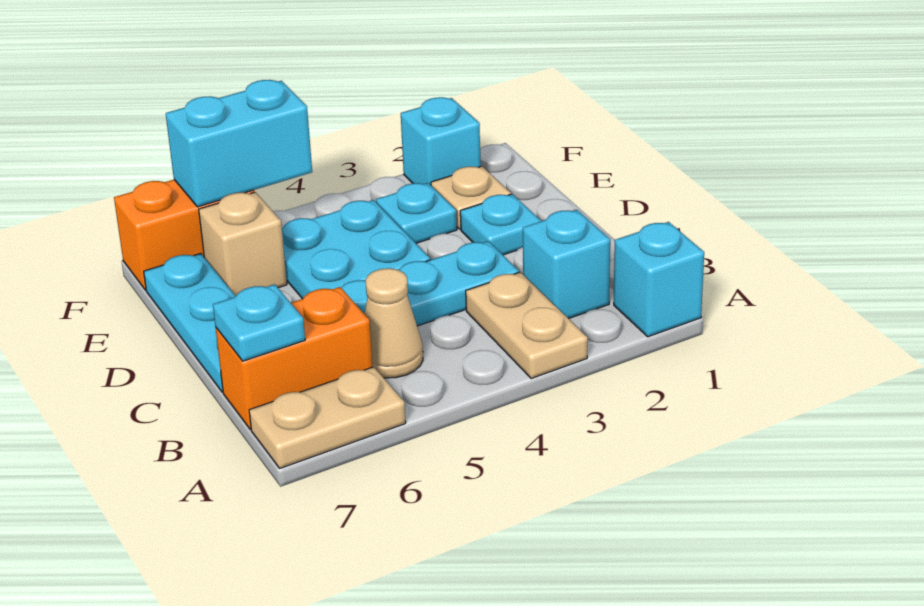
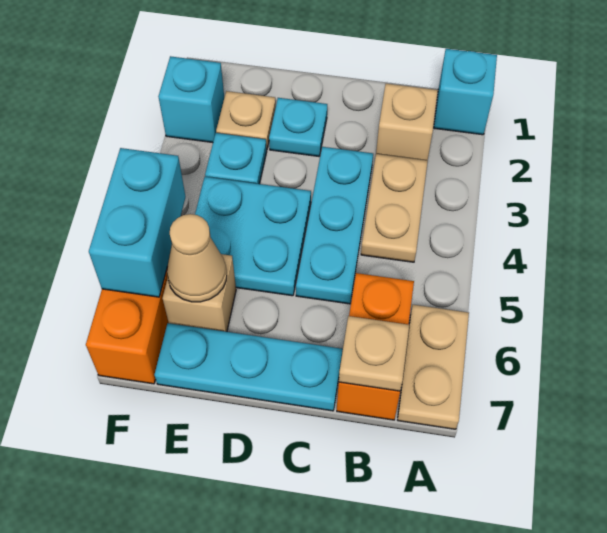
tan plate A3:B3 level 1 -> tan plate B3:B4 level 1
cyan brick B2 level 1 -> tan brick B2 level 1
tan cone B5 level 1 -> tan cone E6 level 2
cyan plate B7 level 2 -> tan plate B7 level 2

